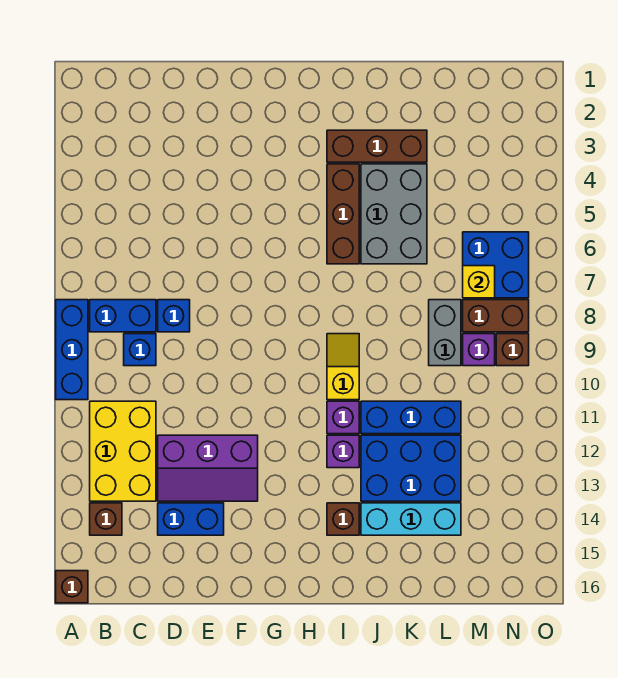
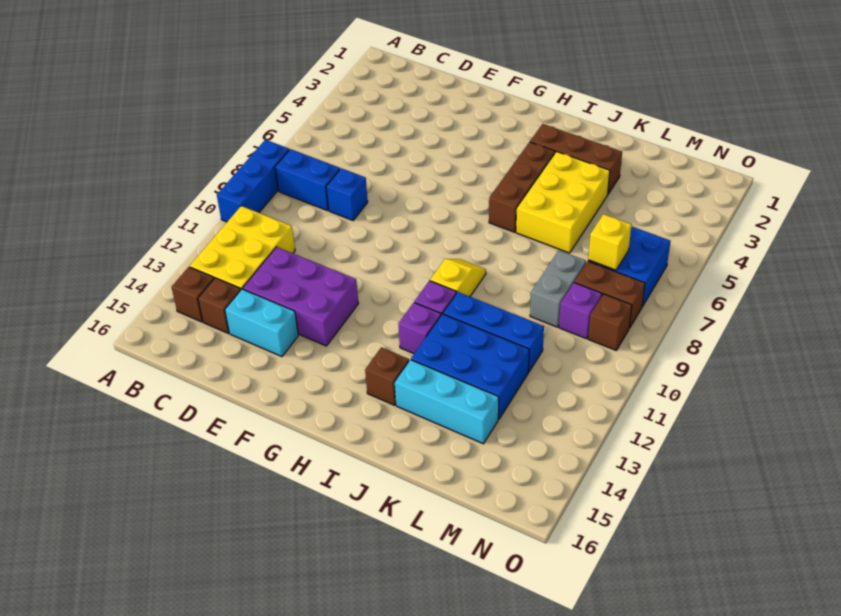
brown brick A16 level 1 -> brown brick C14 level 1
blue brick C9 level 1 -> none
purple slope D12:F13 level 1 top 12 -> purple brick D12:F13 level 1
blue brick D14:E14 level 1 -> cyan brick D14:E14 level 1
grey brick J4:K6 level 1 -> yellow brick J4:K6 level 1

